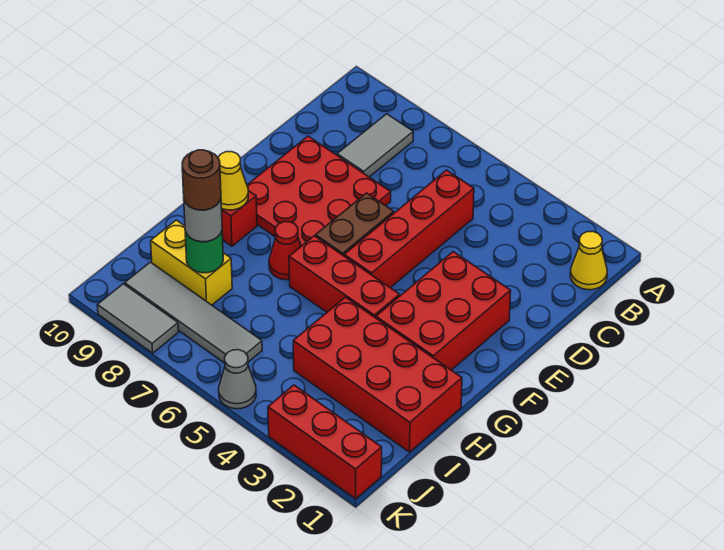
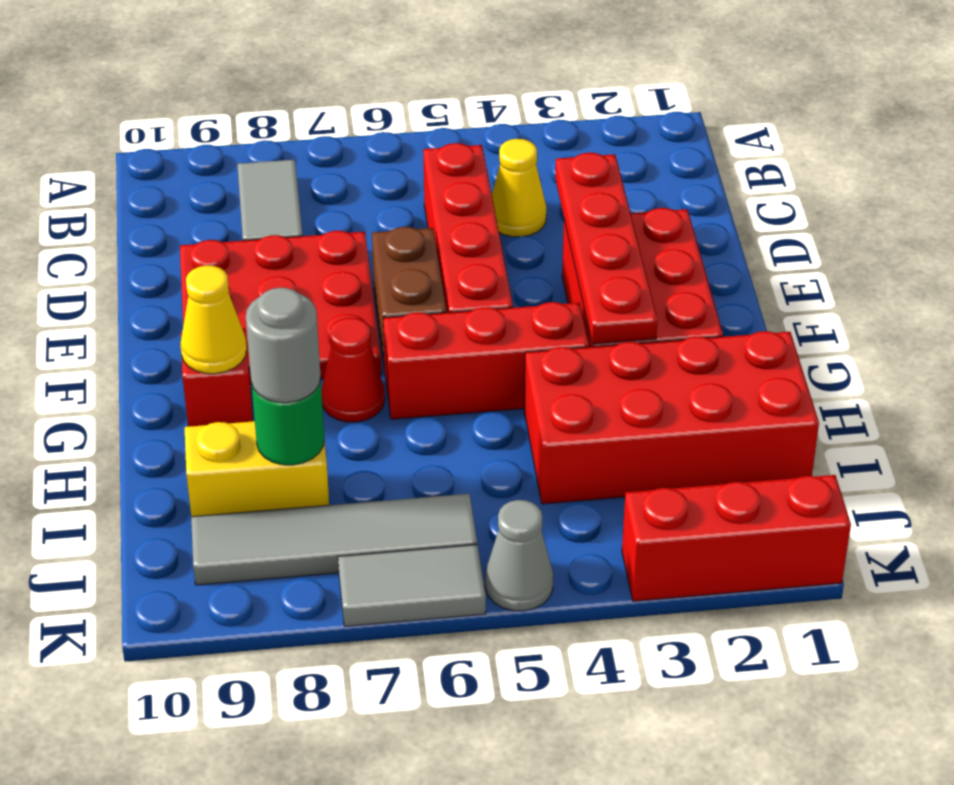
yellow cone B1 level 1 -> yellow cone C4 level 1
none -> red plate D3:G3 level 2
brown round brick I8 level 4 -> none
grey tile K8:K9 level 1 -> grey tile K6:K7 level 1

